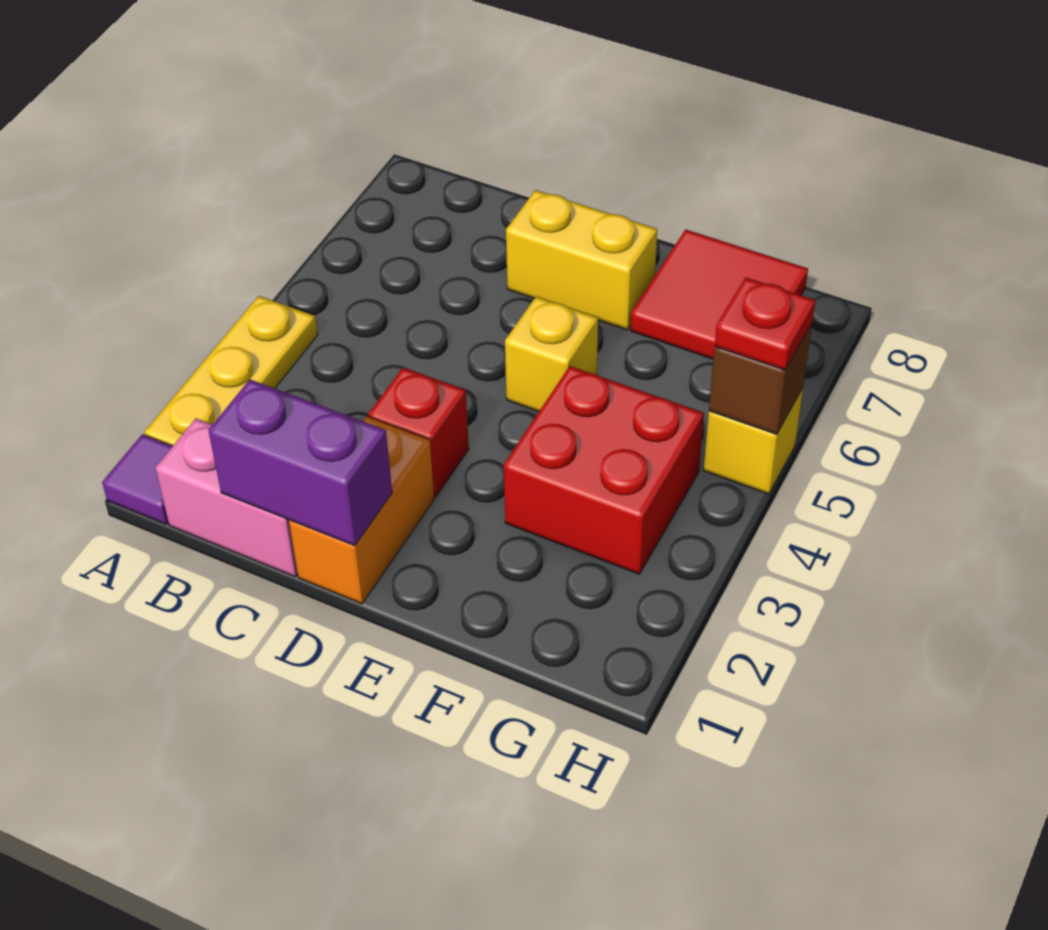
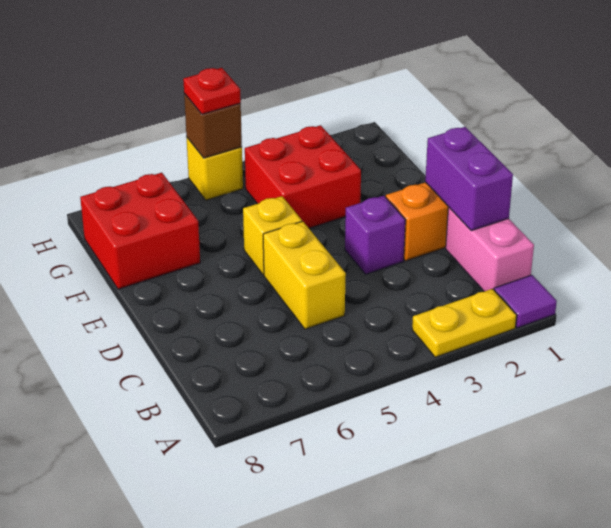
yellow plate A2:A4 level 1 -> yellow plate A2:A3 level 1
red brick D3 level 1 -> purple brick D3 level 1
yellow brick D7:E7 level 1 -> yellow brick C5:D5 level 1
red tile F7:G8 level 1 -> red brick F7:G8 level 1

